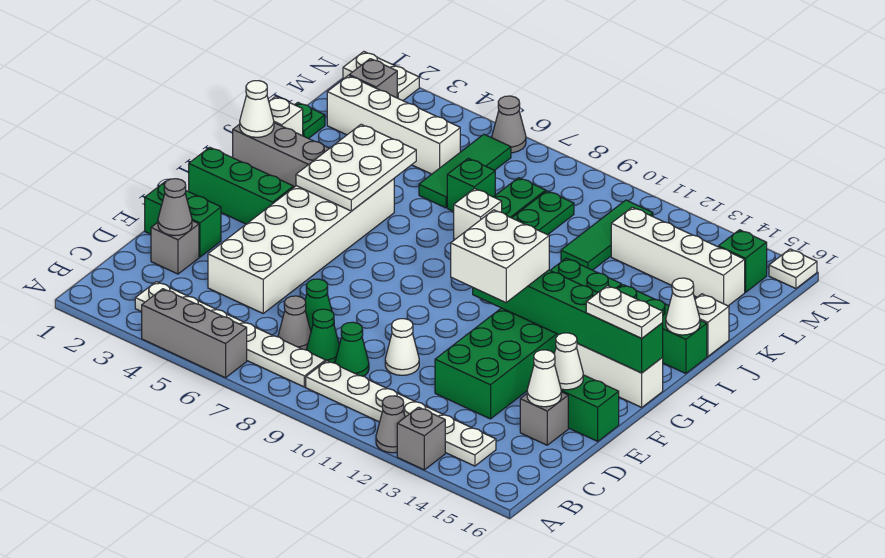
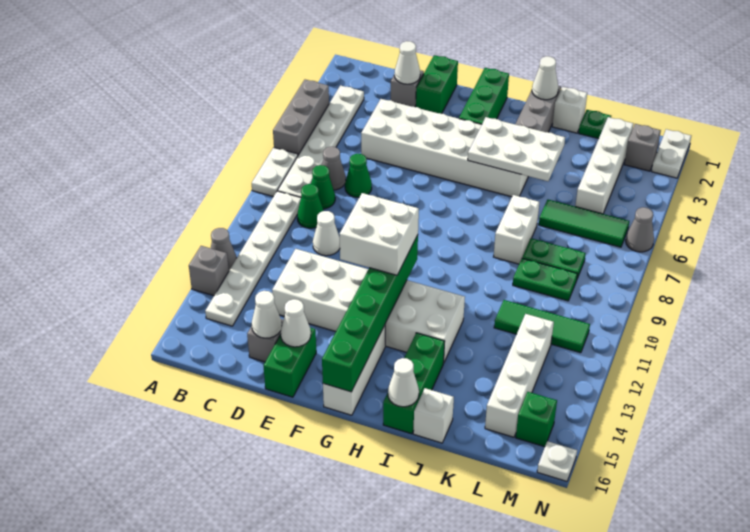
grey cone D2 level 2 -> white cone D2 level 2
green brick D12:I13 level 1 -> white brick D12:I13 level 1
white plate G15:G16 level 3 -> white plate A7:A8 level 1
white brick J8 level 1 -> white brick J7:J8 level 1
green brick K7 level 1 -> none

